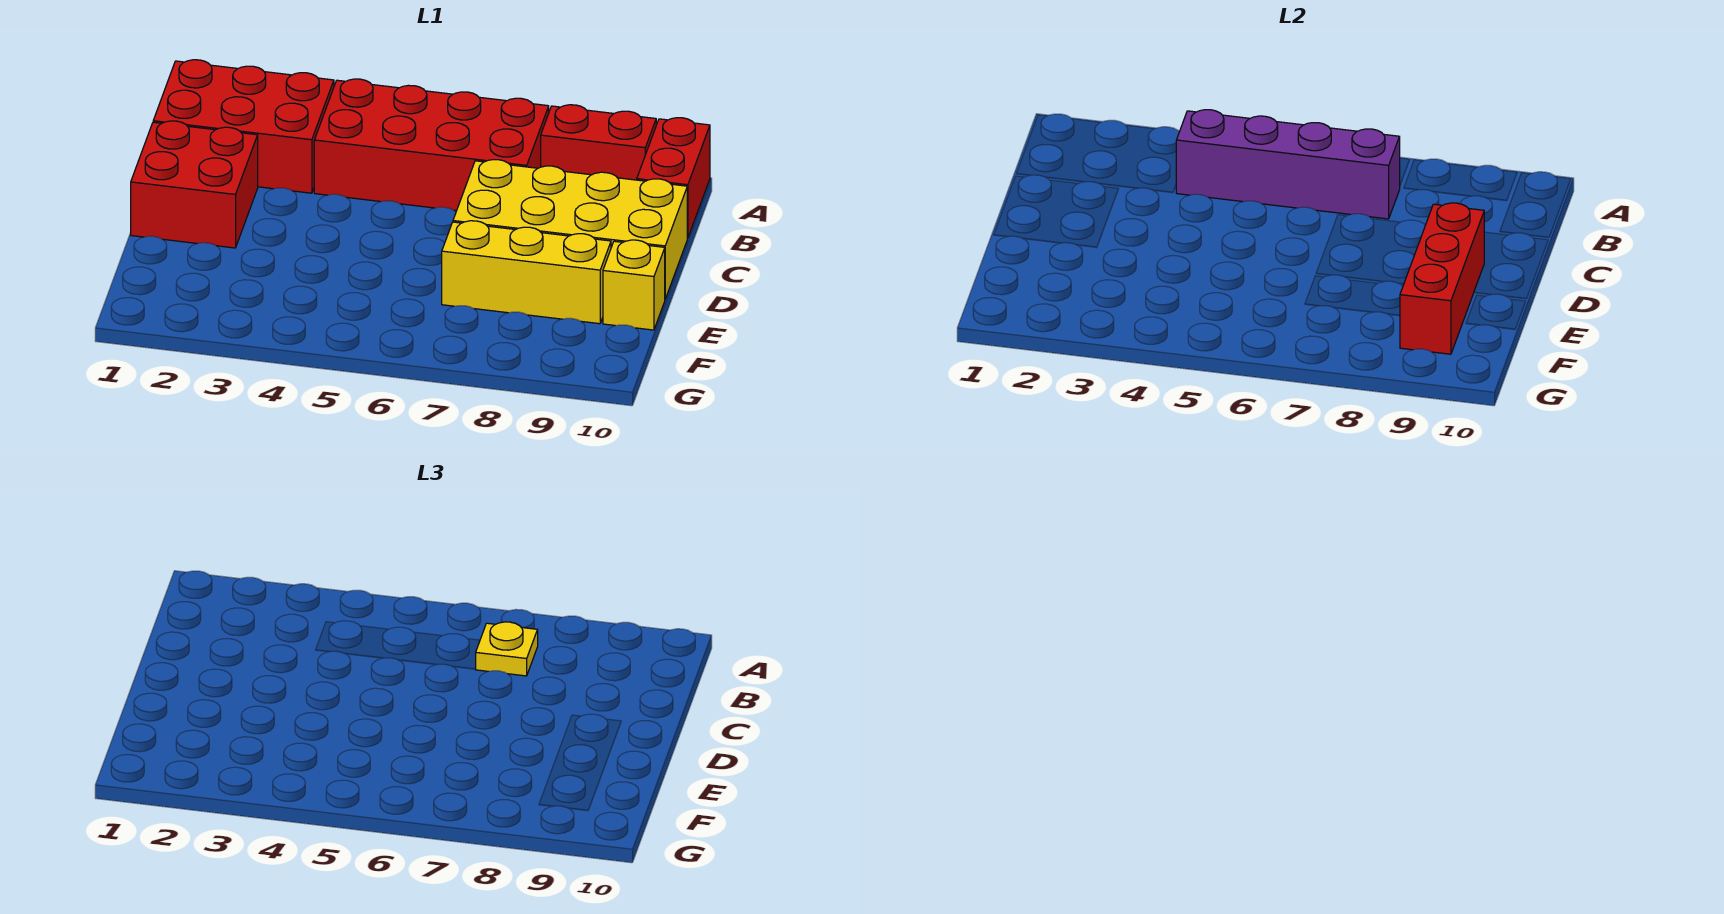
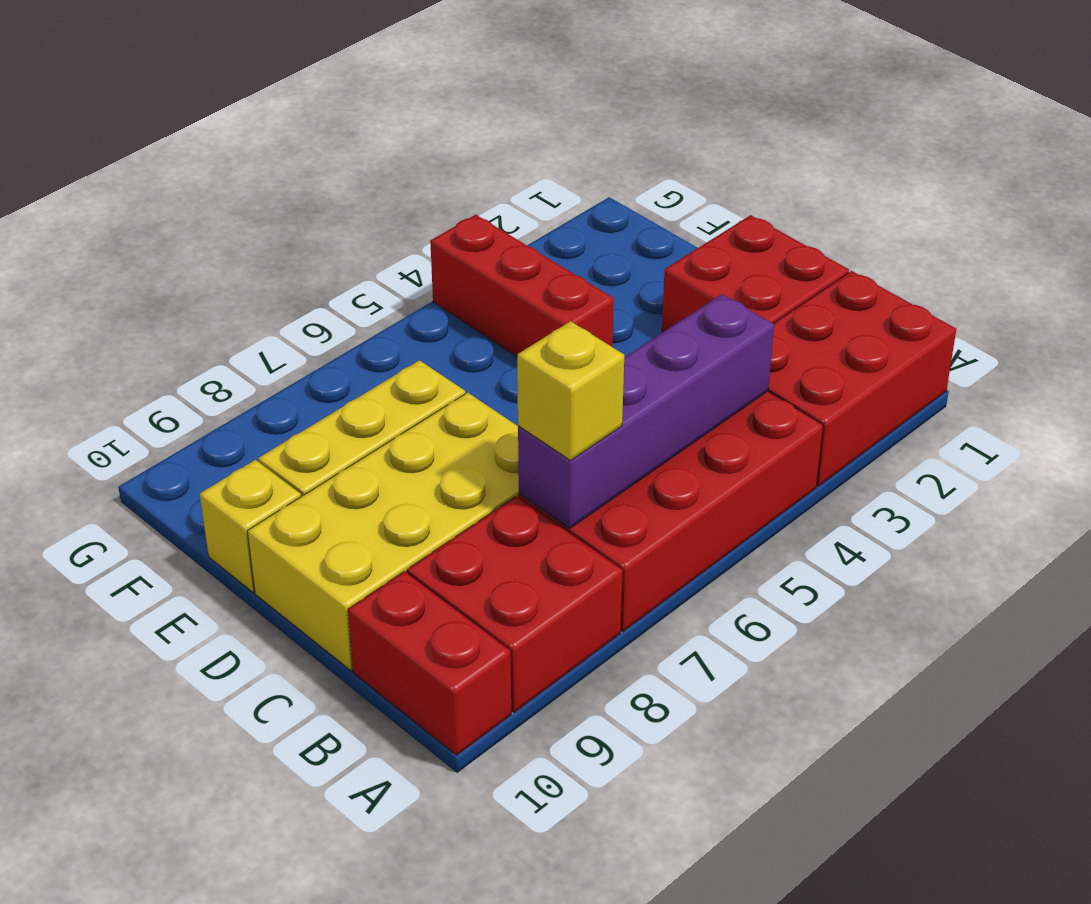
red brick A8:A9 level 1 -> red brick A8:B9 level 1
yellow plate B7 level 3 -> yellow brick B7 level 3
red brick D9:F9 level 2 -> red brick E4:G4 level 1

